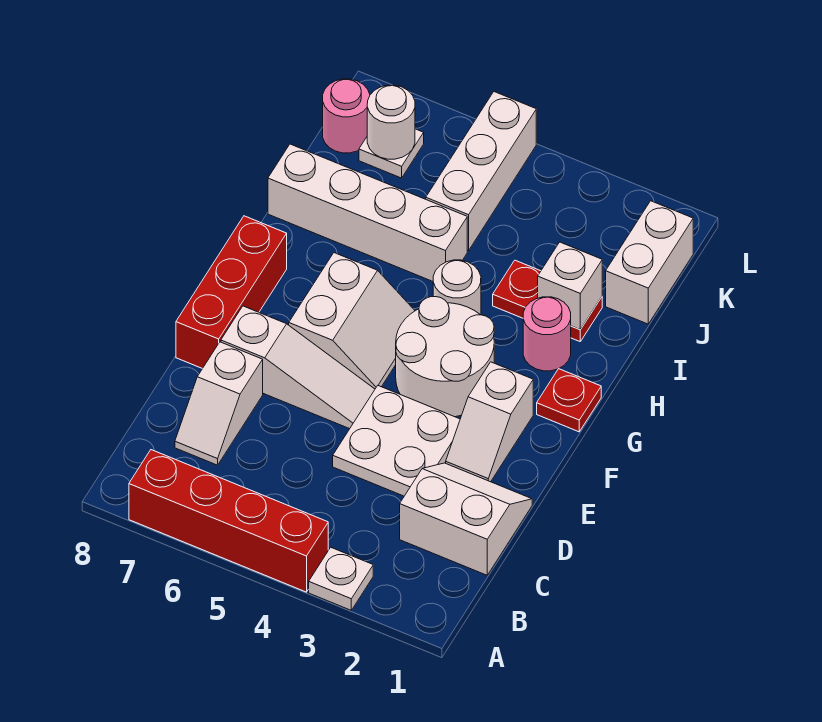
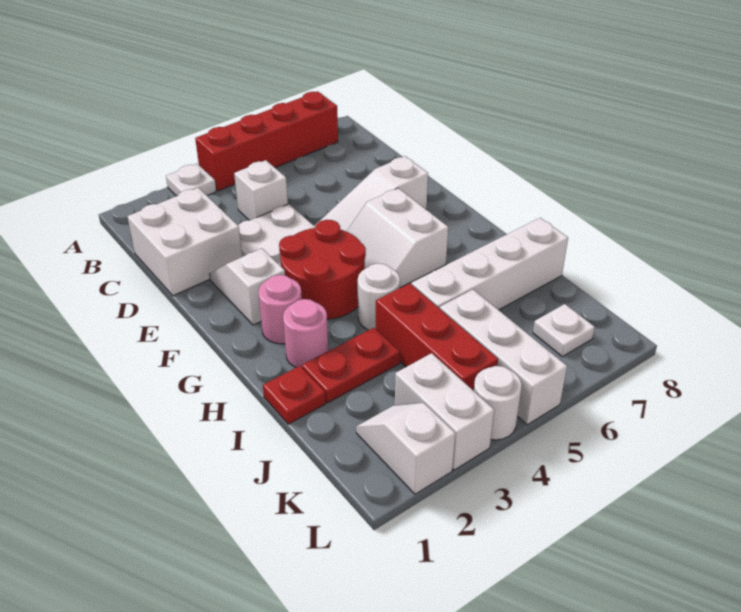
white slope C1:D2 level 1 top C -> white brick C1:D2 level 1
white slope C7:D7 level 1 top D -> white slope K2:L2 level 1 top L
red brick E8:G8 level 1 -> red brick I4:K4 level 1
white round brick F3:G4 level 1 -> red round brick F3:G4 level 1
red plate G1 level 1 -> red plate I1 level 1
white brick I2 level 2 -> white brick C4 level 1
white brick J1:K1 level 1 -> white brick K3:L3 level 1
white round brick K7 level 2 -> white round brick L4 level 1
pink round brick K8 level 1 -> pink round brick G2 level 1

